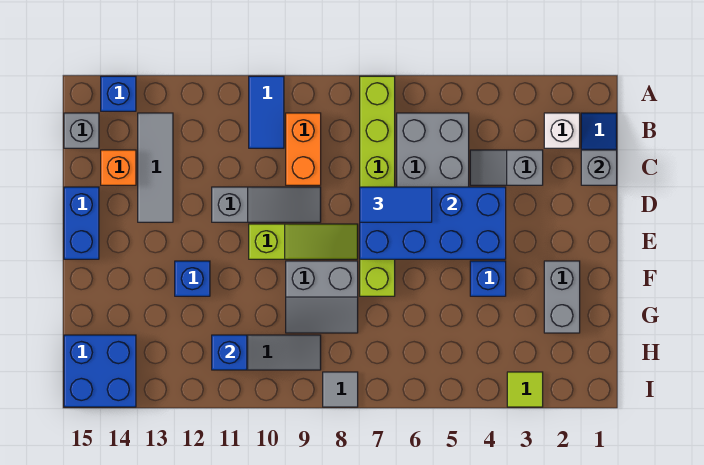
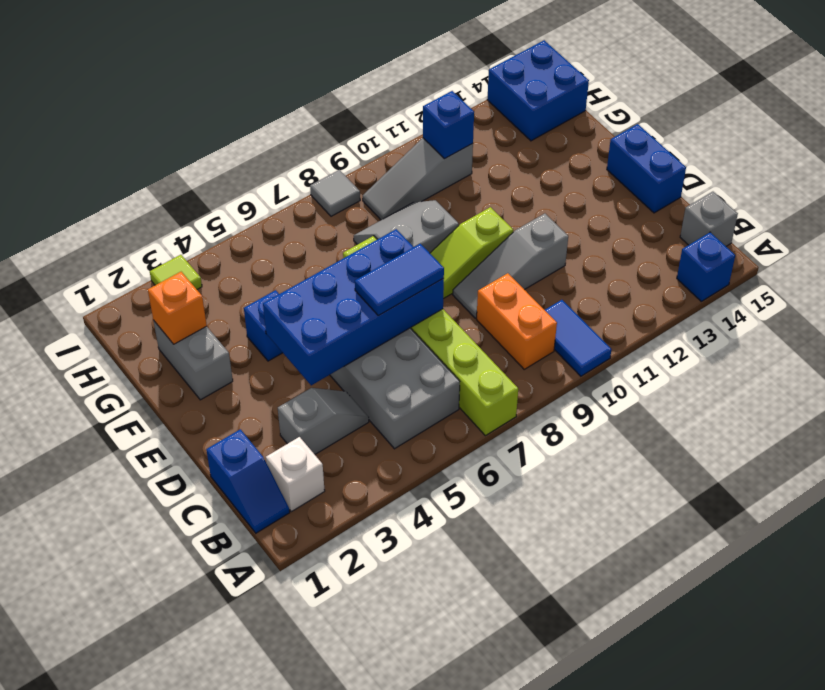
grey tile B13:D13 level 1 -> none
grey brick C1 level 2 -> none
orange brick C14 level 1 -> orange brick G2 level 2
blue brick F12 level 1 -> none

